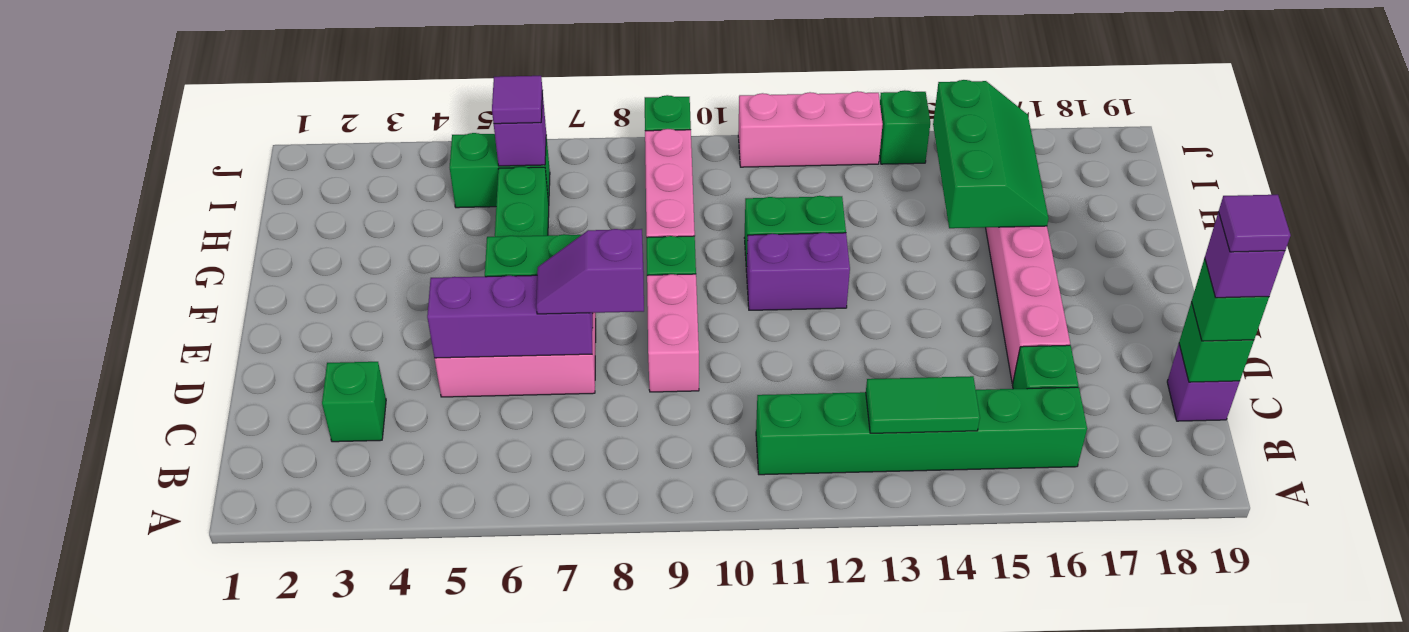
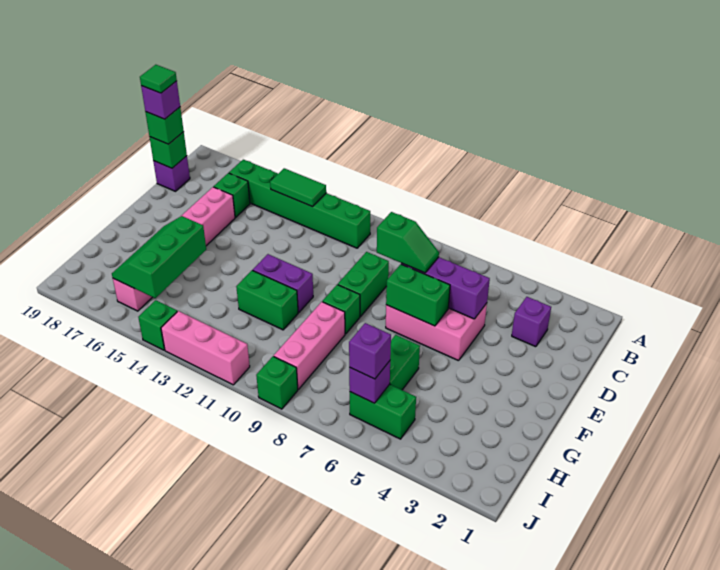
green brick C3 level 1 -> purple brick C3 level 1
purple tile C19 level 5 -> green tile C19 level 5
purple slope D7:D8 level 3 top 8 -> green slope D7:D8 level 3 top 8
pink brick D9:E9 level 1 -> green brick D9:E9 level 1
purple tile I6 level 3 -> purple brick I6 level 3

